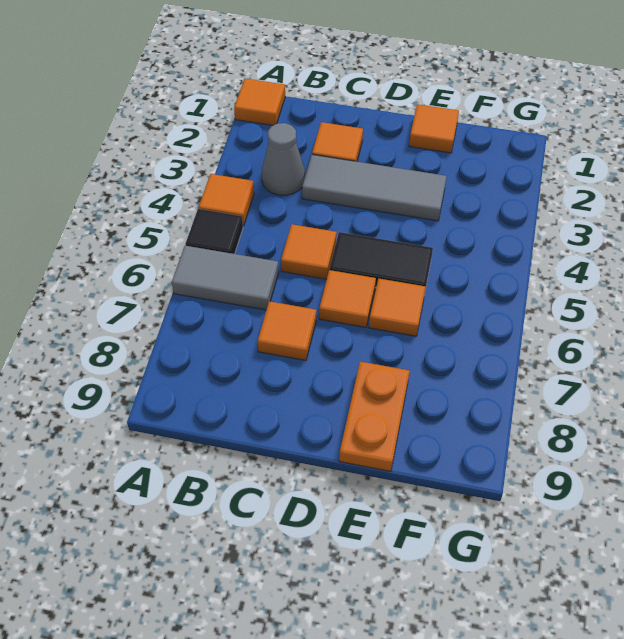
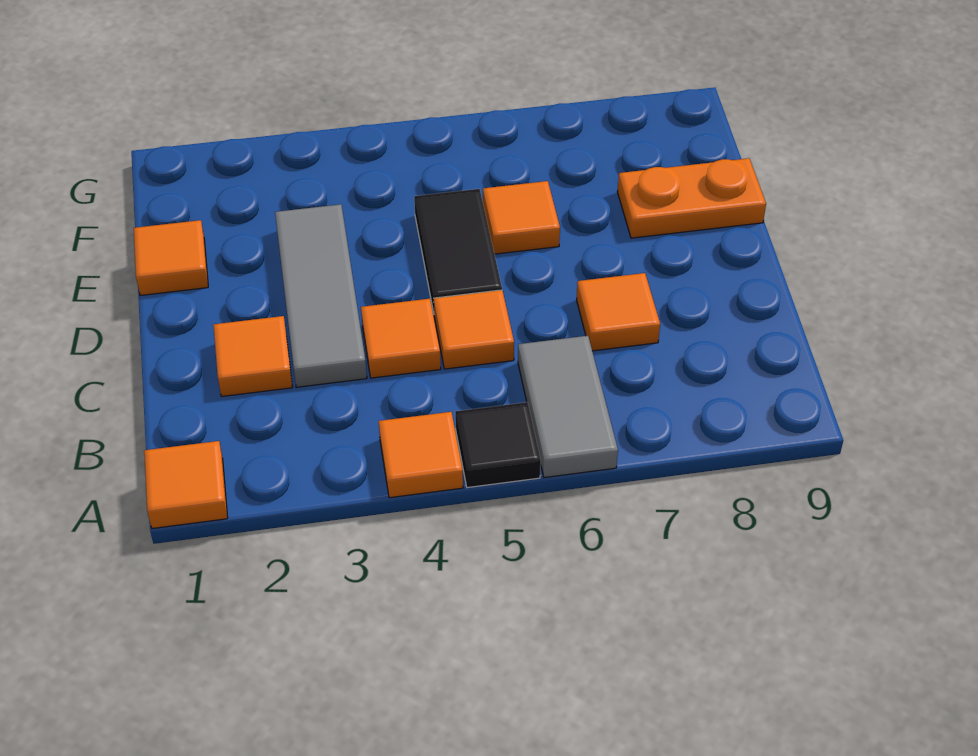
grey cone B3 level 1 -> none
orange tile D6 level 1 -> orange tile C4 level 1

